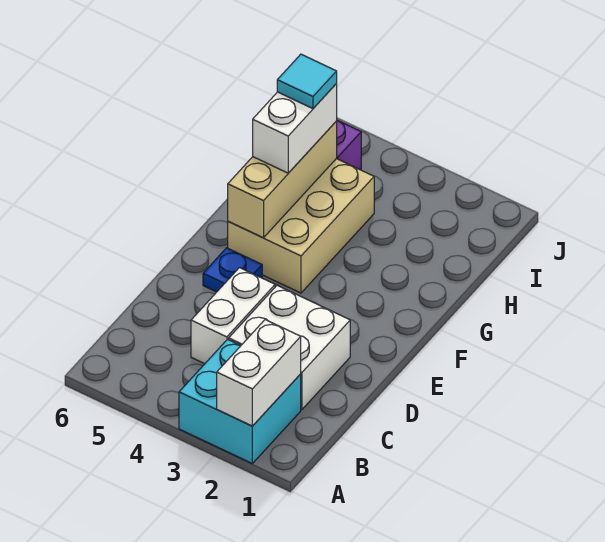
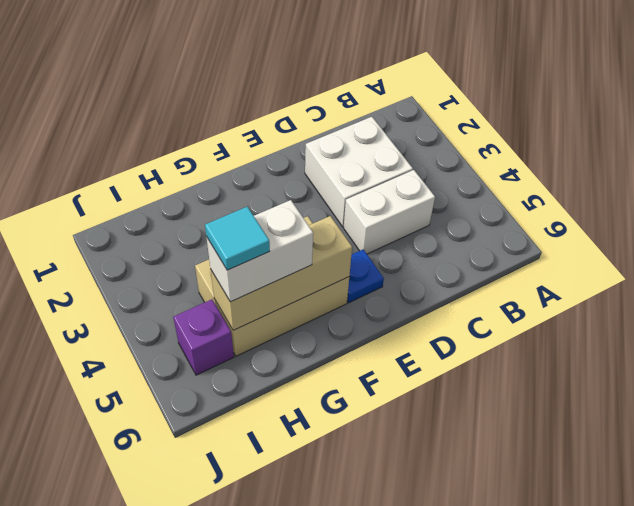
cyan brick A2:B3 level 1 -> none
white brick A2:B2 level 2 -> none

